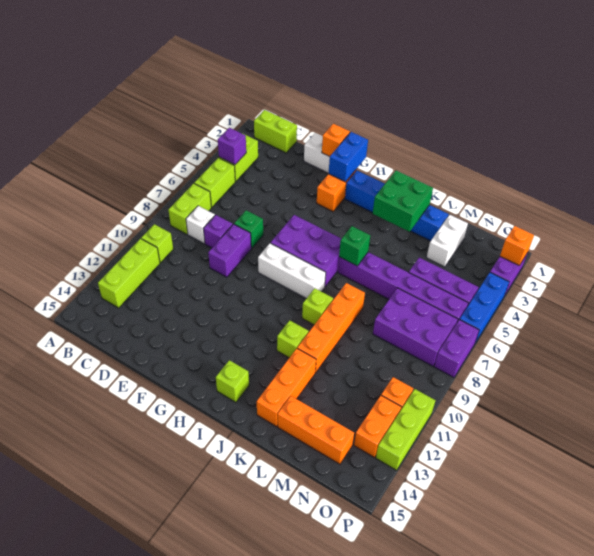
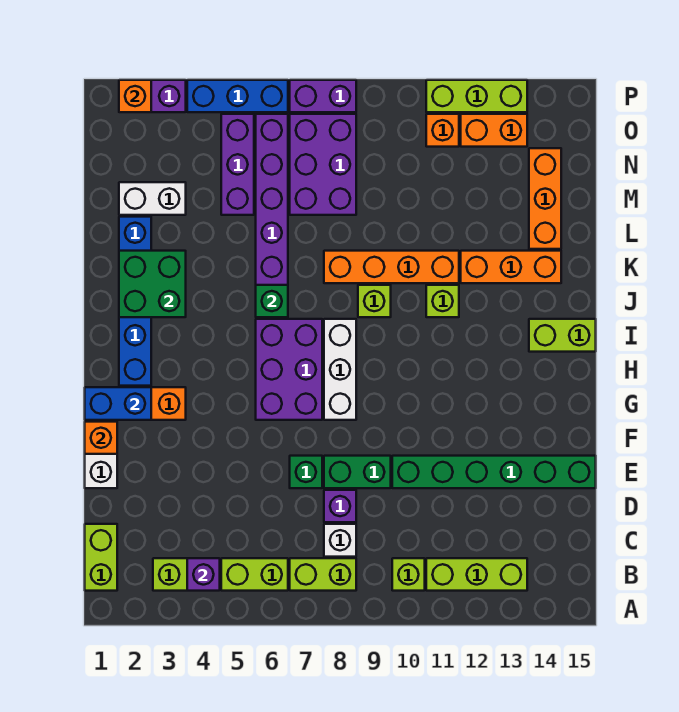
purple brick E8:E9 level 1 -> green brick E8:E9 level 1
none -> green brick E10:E15 level 1
lime brick I14 level 1 -> lime brick I14:I15 level 1

